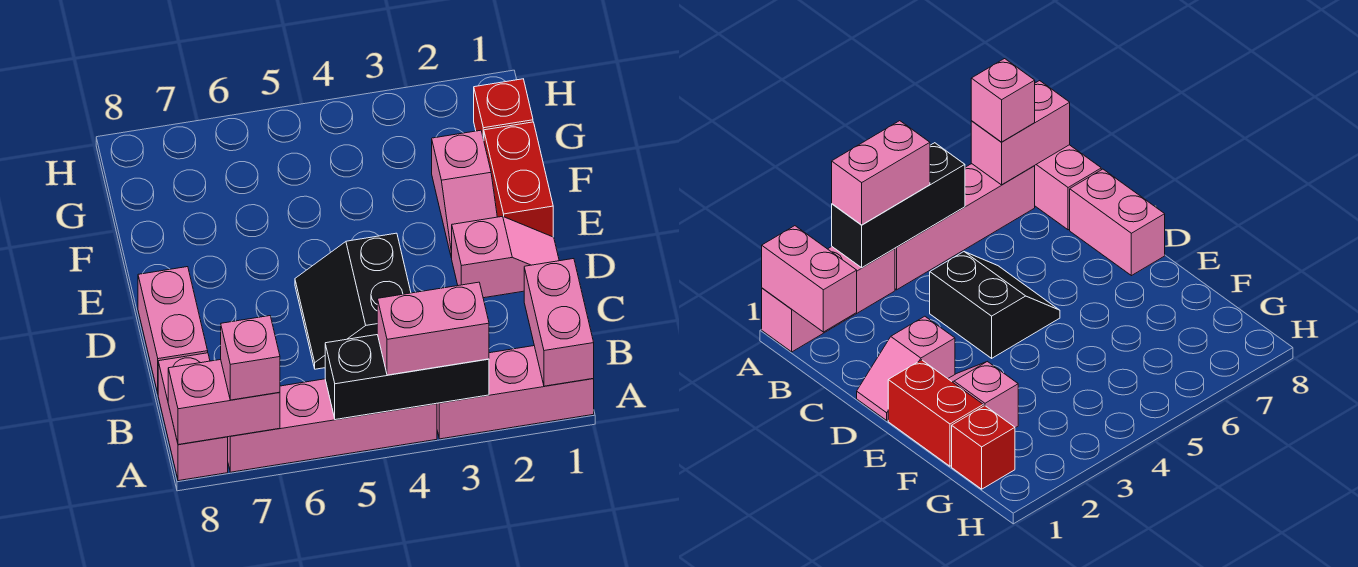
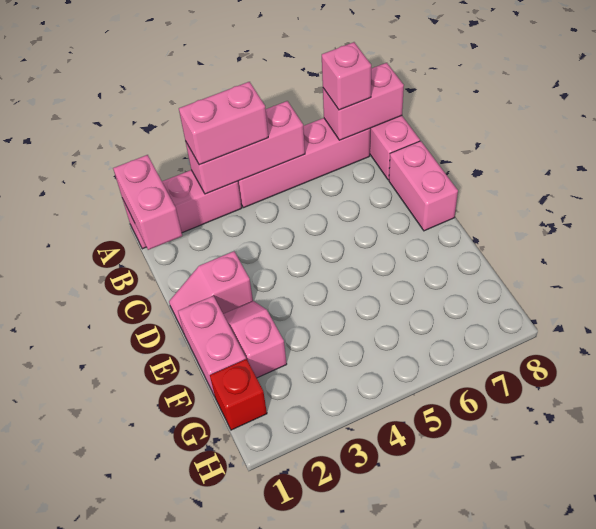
black brick A3:A5 level 2 -> pink brick A3:A5 level 2
black slope C4:D5 level 1 top 4 -> none
red brick E1:F1 level 1 -> pink brick E1:F1 level 1

